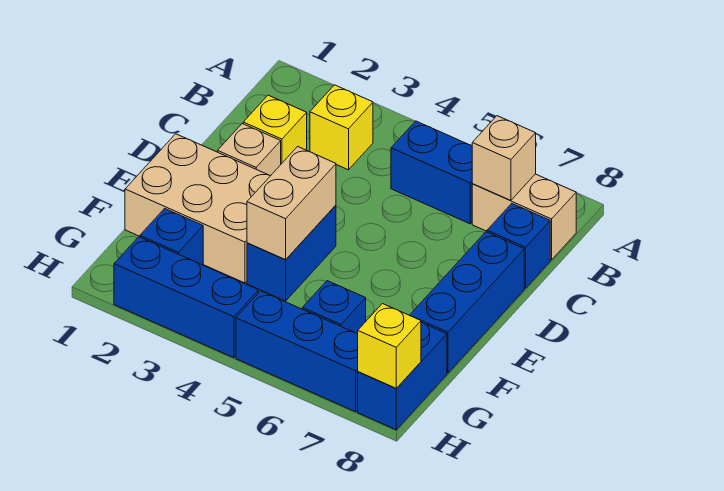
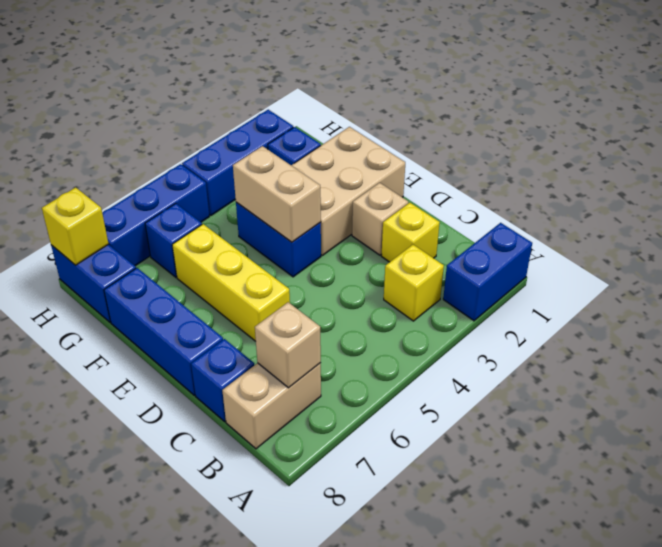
blue brick B5:B6 level 1 -> blue brick A1:A2 level 1
none -> yellow brick D6:F6 level 1

